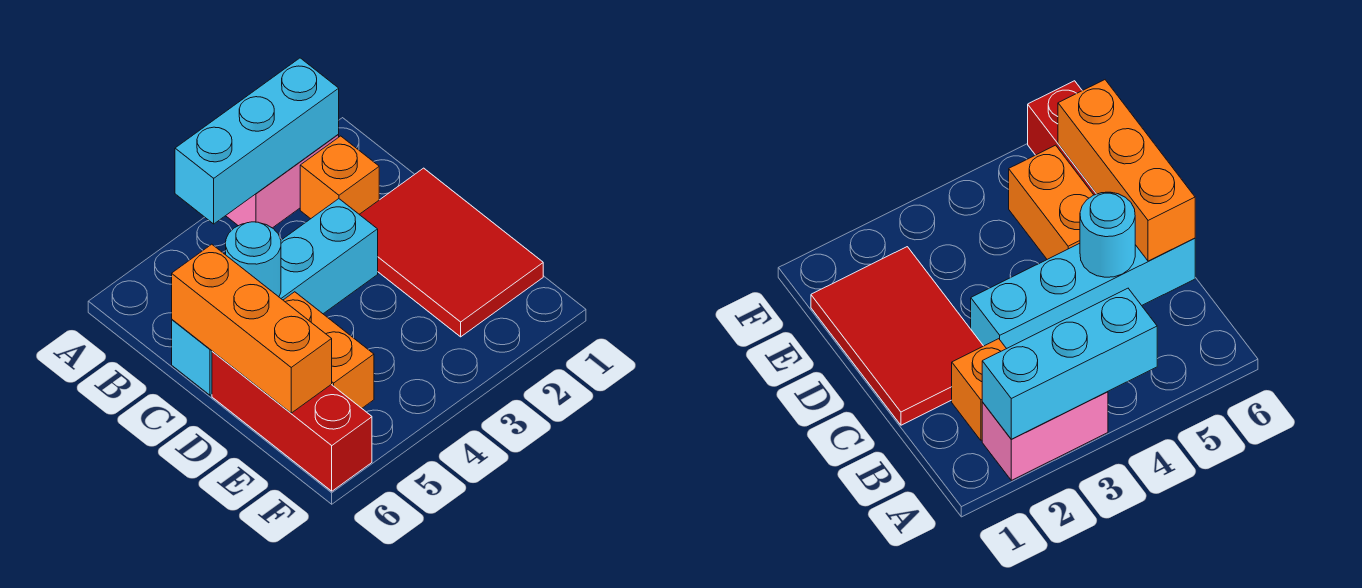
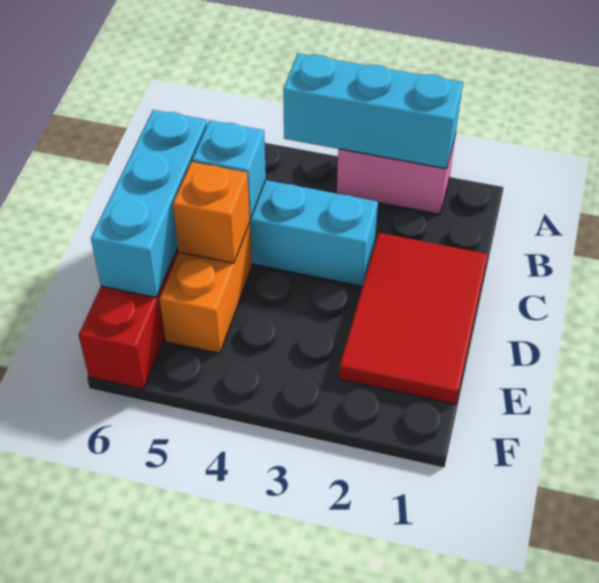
orange brick B2 level 1 -> orange brick D5 level 2
cyan round brick C5 level 2 -> cyan brick C5 level 2
orange brick C6:E6 level 2 -> cyan brick C6:E6 level 2

